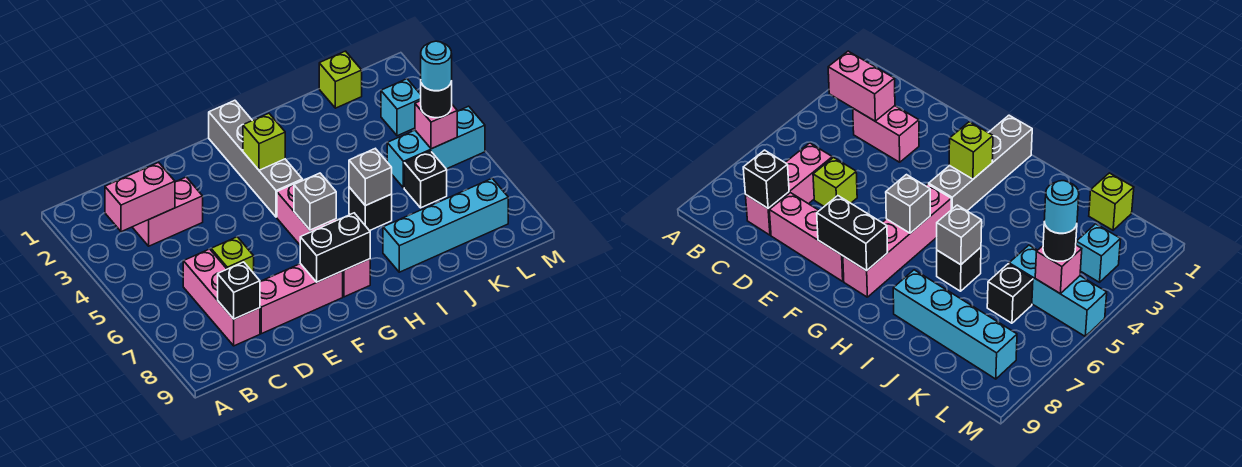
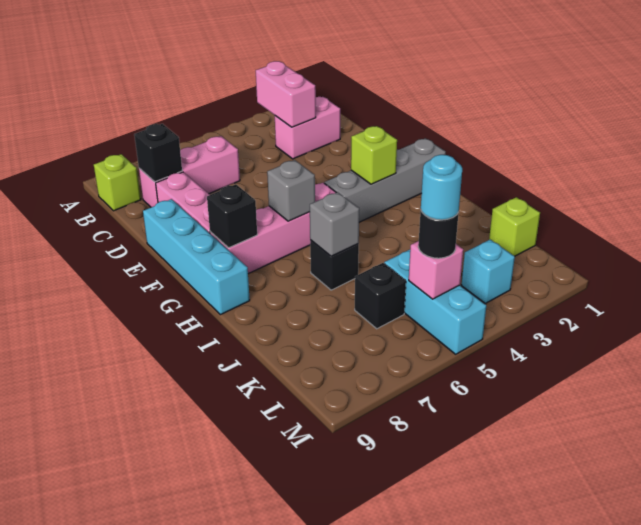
pink brick C3:D3 level 1 -> pink brick C2:C3 level 1
lime brick D6 level 1 -> lime brick B9 level 1
black brick F8:G8 level 2 -> black brick G8 level 2
cyan brick I8:L8 level 1 -> cyan brick E9:H9 level 1

